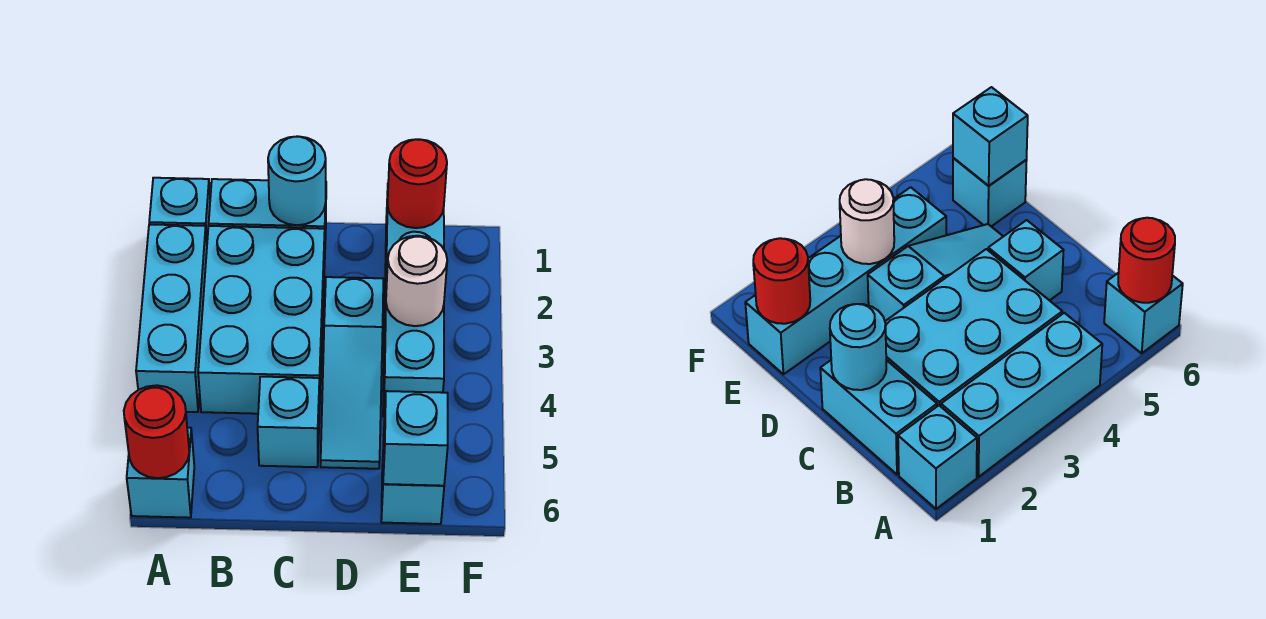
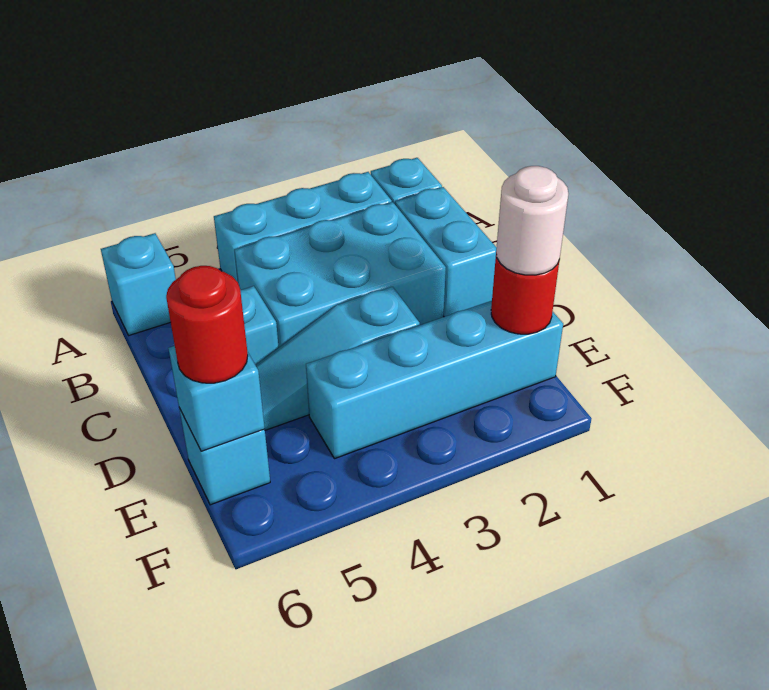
red round brick A6 level 2 -> red round brick E6 level 3
cyan round brick C1 level 2 -> none
white round brick E3 level 2 -> white round brick E1 level 3

